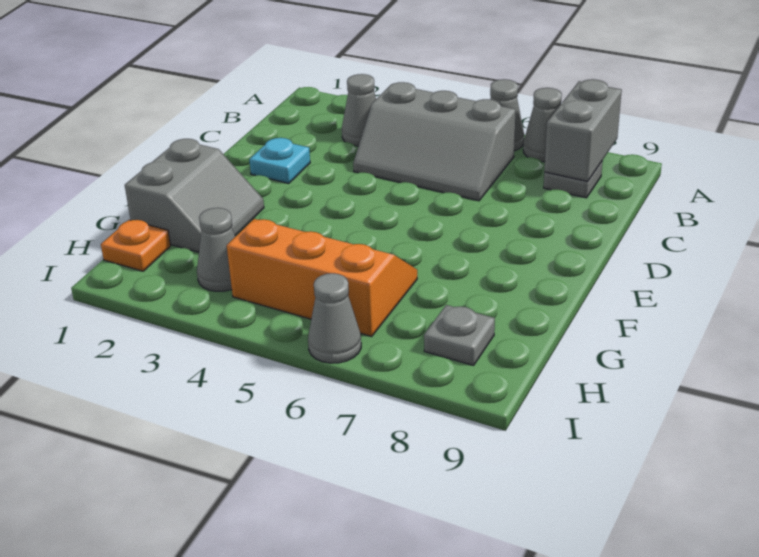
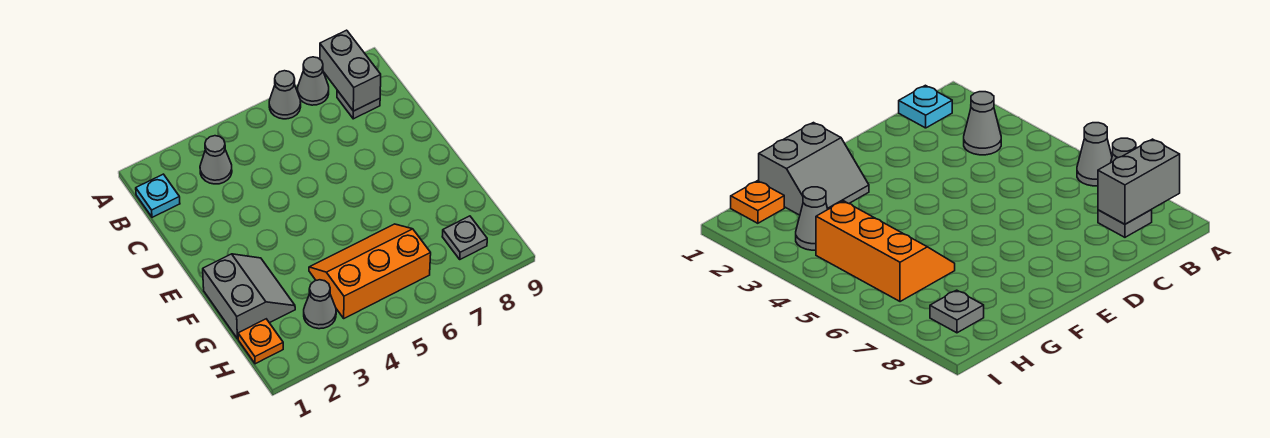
grey slope B4:C6 level 1 top B -> none
cyan plate D2 level 1 -> cyan plate B1 level 1
grey cone I6 level 1 -> none

